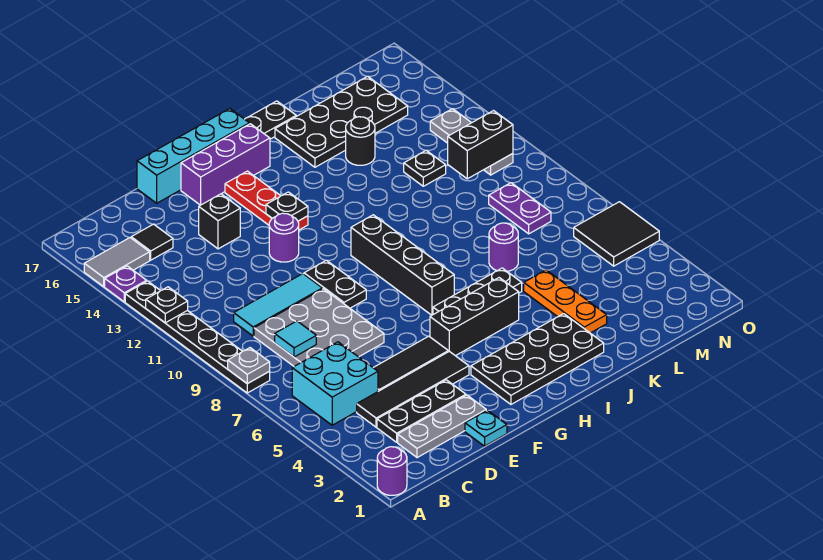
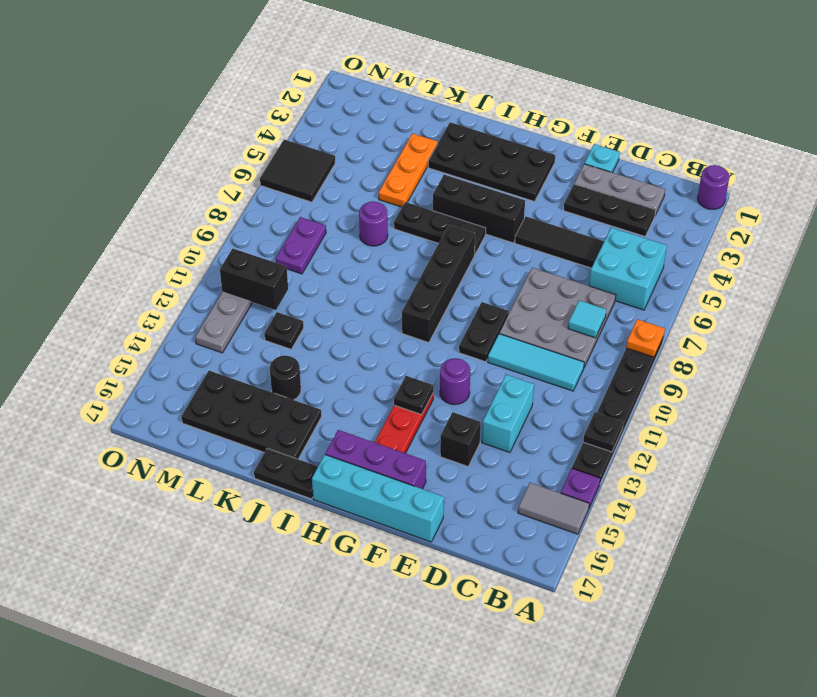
grey plate A8 level 2 -> orange plate A8 level 2
black tile C4:F4 level 1 -> none
black tile C15 level 1 -> none
none -> cyan brick D12:D13 level 1

